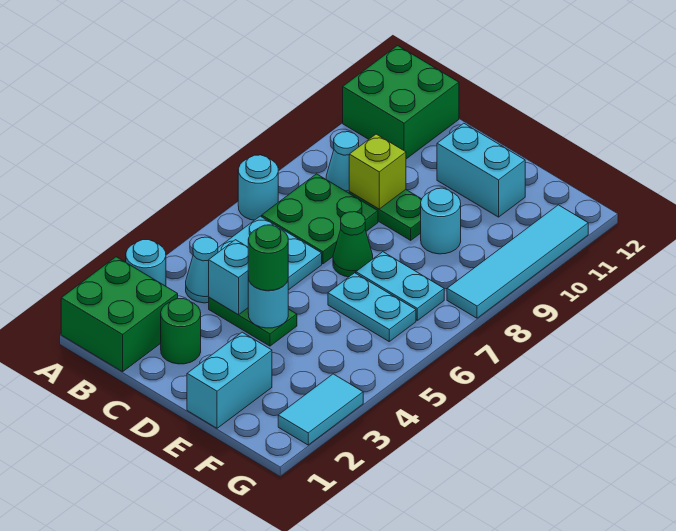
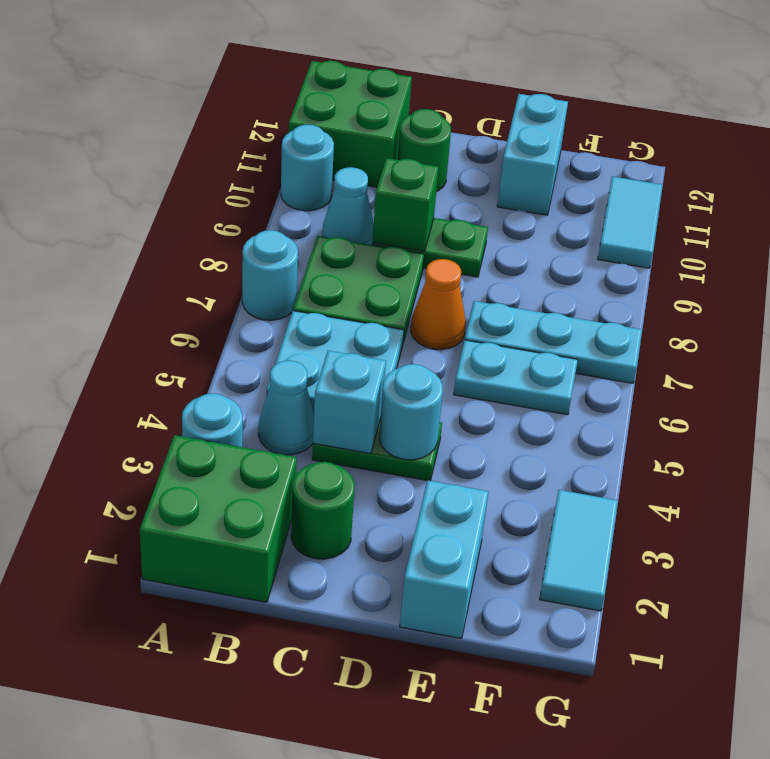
lime brick C9 level 2 -> green brick C9 level 2
green round brick D4 level 3 -> green round brick C11 level 1
green cone D7 level 1 -> orange cone D7 level 1
cyan brick D11:E11 level 1 -> cyan brick E11:E12 level 1
cyan plate E7:F7 level 1 -> cyan plate E7:G7 level 1
cyan round brick E9 level 1 -> cyan round brick A10 level 1
cyan tile G8:G11 level 1 -> cyan tile G10:G11 level 1

